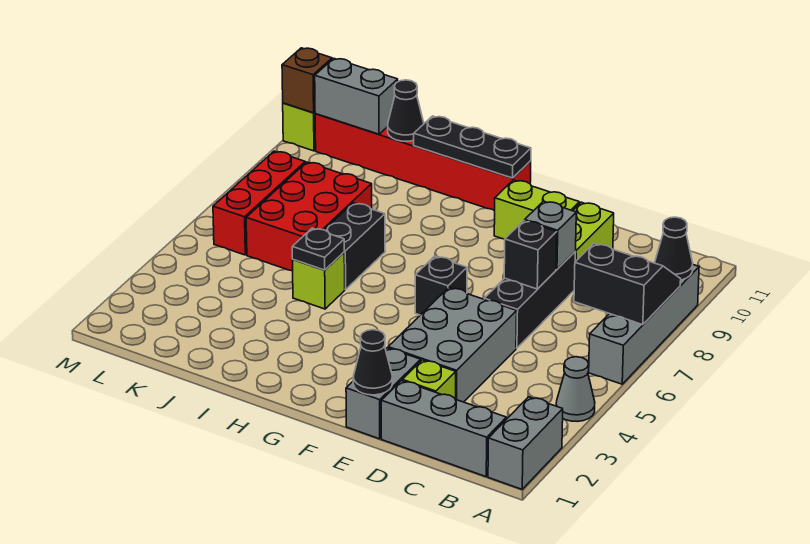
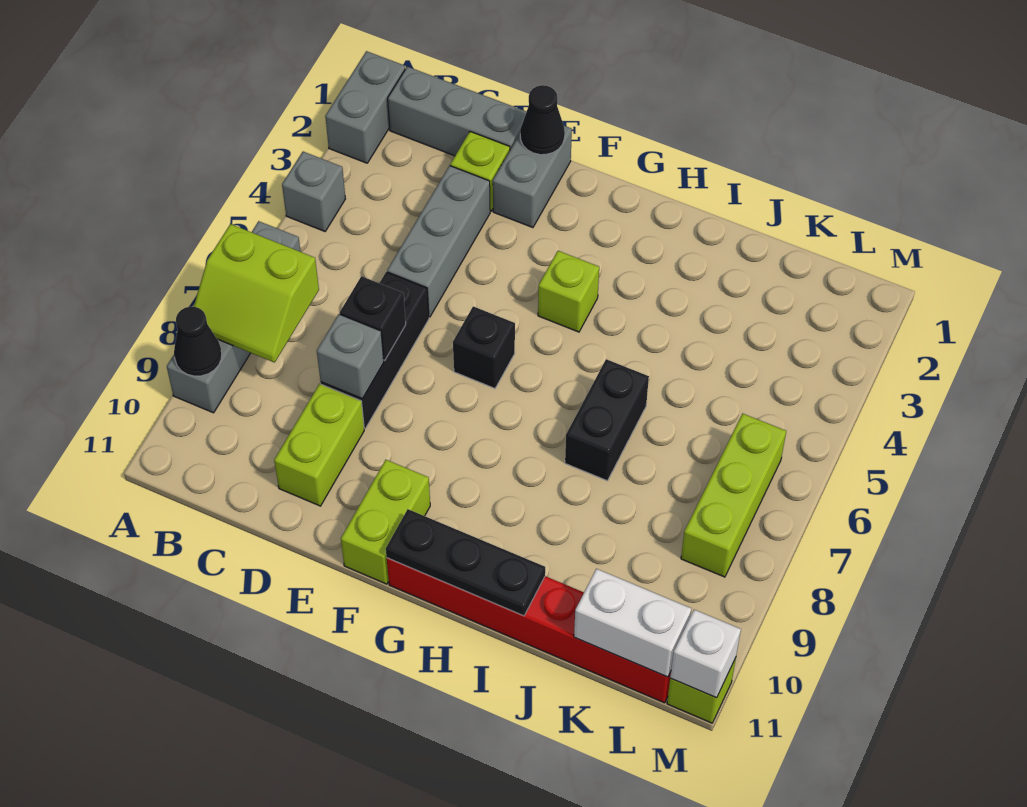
grey cone A4 level 1 -> grey brick A4 level 1
black slope A7:B8 level 2 top 7 -> lime slope A7:B8 level 2 top 7
grey brick D3:E5 level 1 -> grey brick D3:D5 level 1
lime brick E10:F10 level 1 -> lime brick F10:F11 level 1
lime brick I5 level 1 -> lime brick G4 level 1
black plate I5 level 2 -> none
red brick J6:K8 level 1 -> none
black cone J11 level 2 -> none
grey brick K11:L11 level 2 -> white brick K11:L11 level 2
red brick L6:L8 level 1 -> lime brick L6:L8 level 1
brown brick M11 level 2 -> white brick M11 level 2

